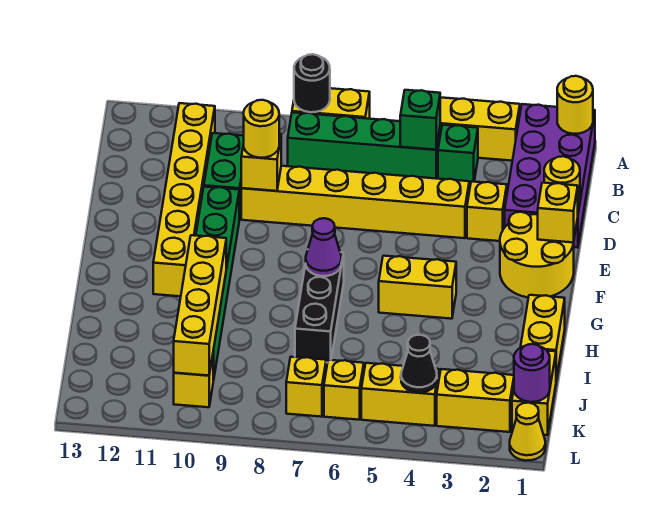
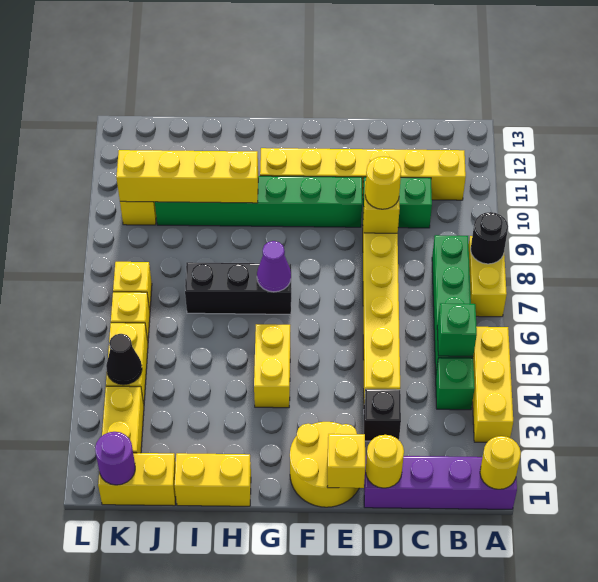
purple brick A1:D2 level 1 -> purple brick A1:D1 level 1
yellow brick D3 level 1 -> black brick D3 level 1
yellow cone L1 level 1 -> none

